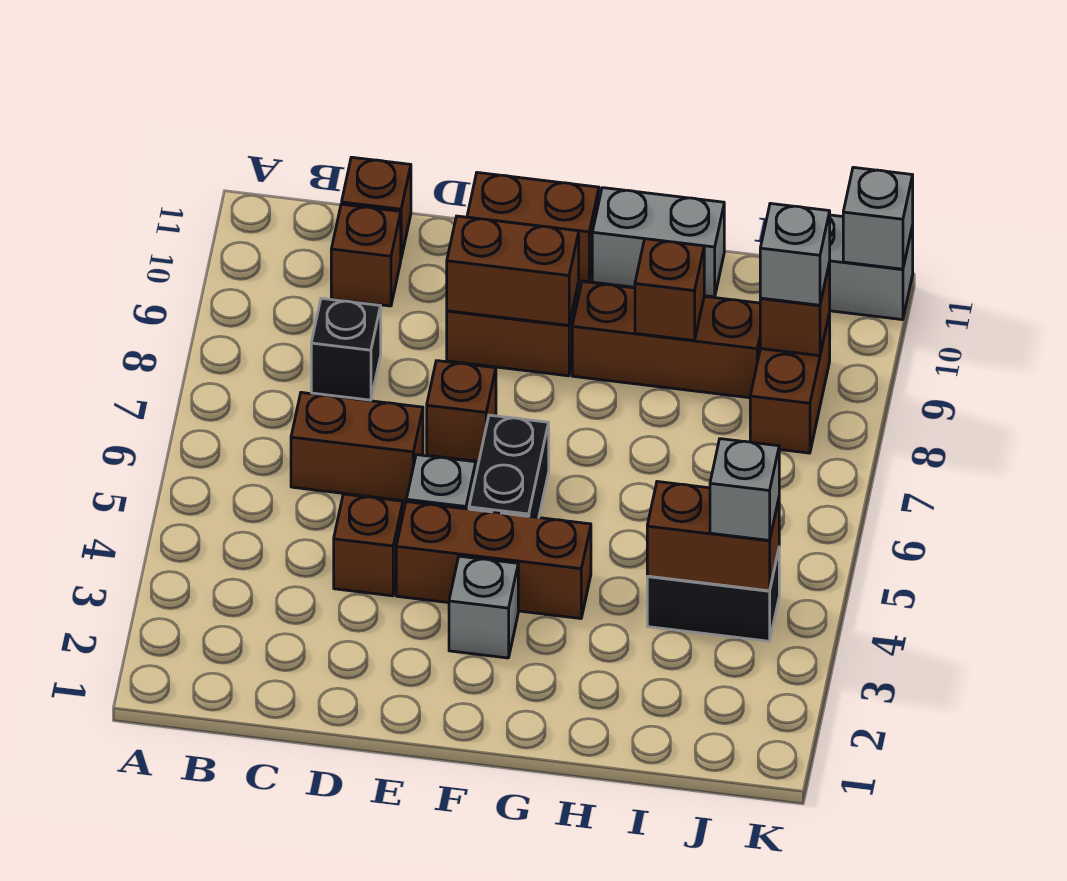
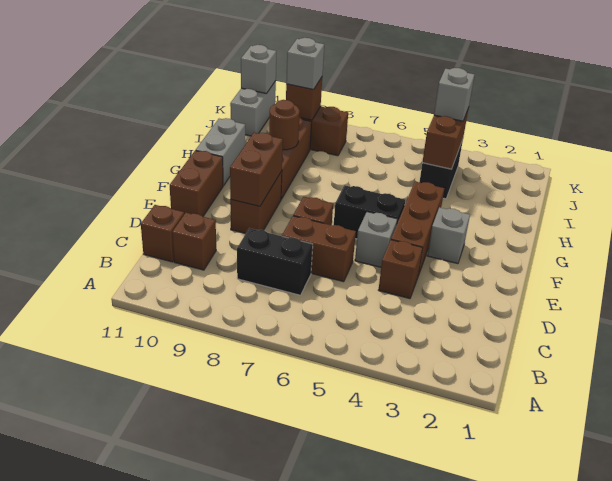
brown brick C6:D6 level 1 -> brown brick D6:D7 level 1
black brick C8 level 1 -> black brick C7:C8 level 1
brown brick H9 level 2 -> brown round brick H9 level 2

